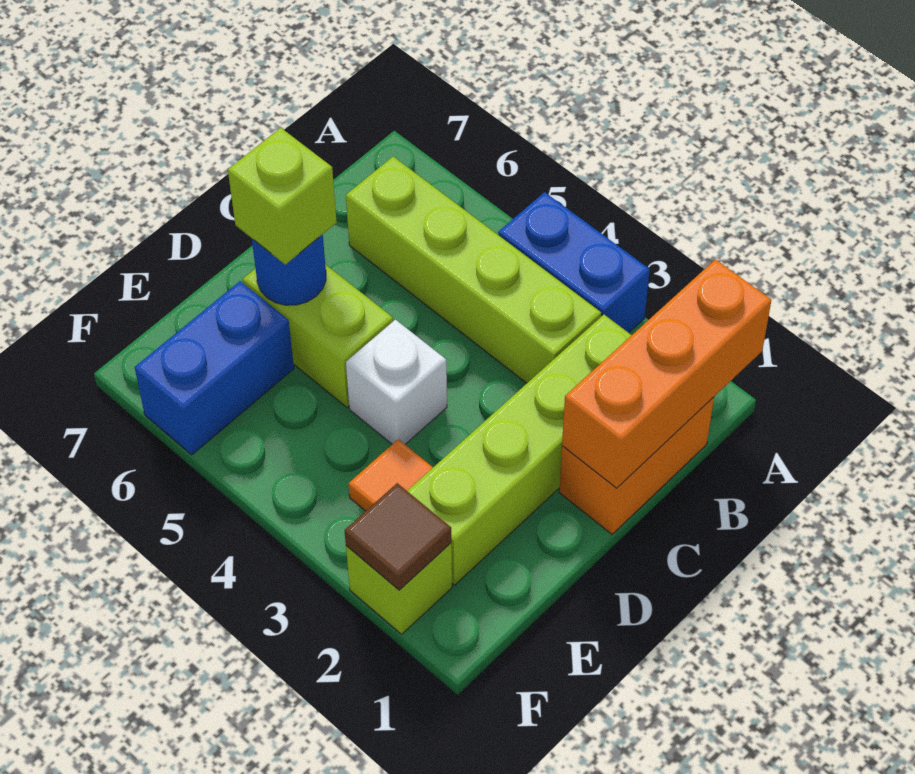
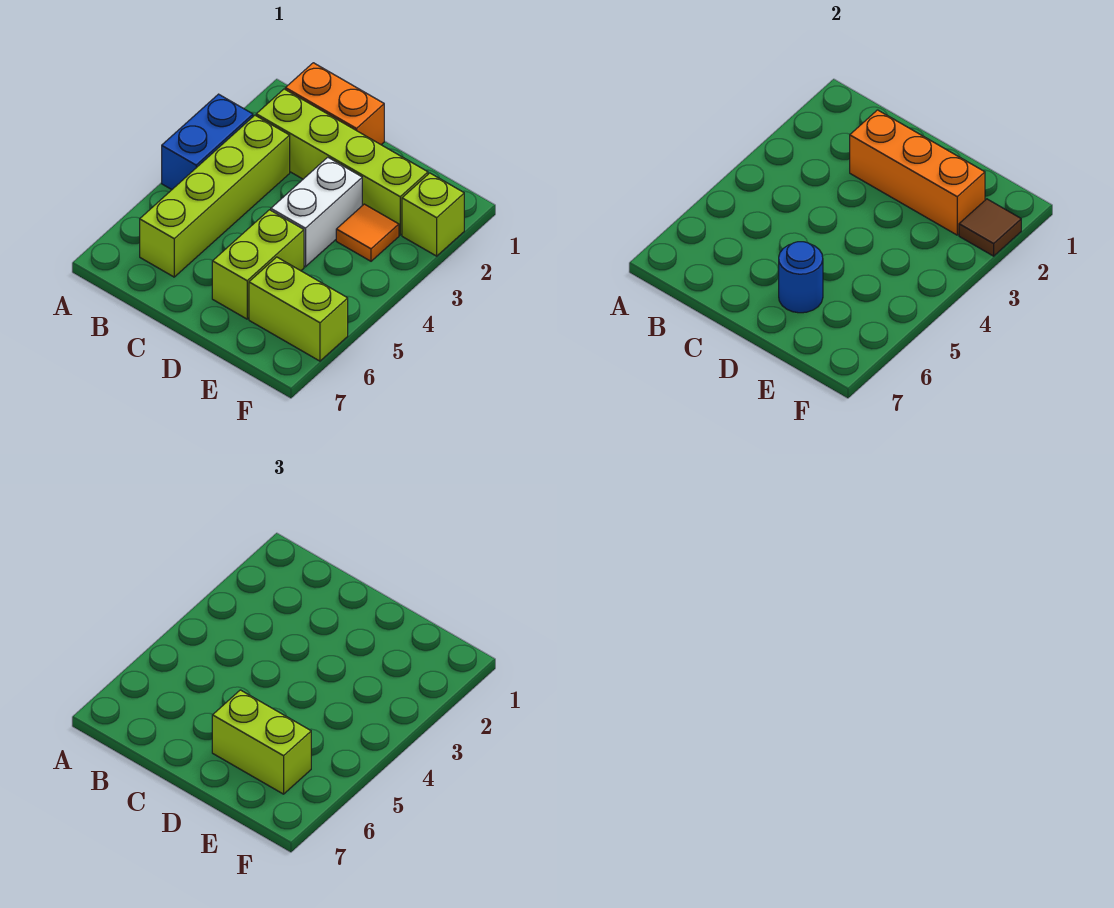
orange brick A1:C1 level 2 -> orange brick C2:E2 level 2
white brick D4 level 1 -> white brick D3:D4 level 1
lime brick D6 level 3 -> lime brick D6:E6 level 3
blue brick E6:F6 level 1 -> lime brick E6:F6 level 1

